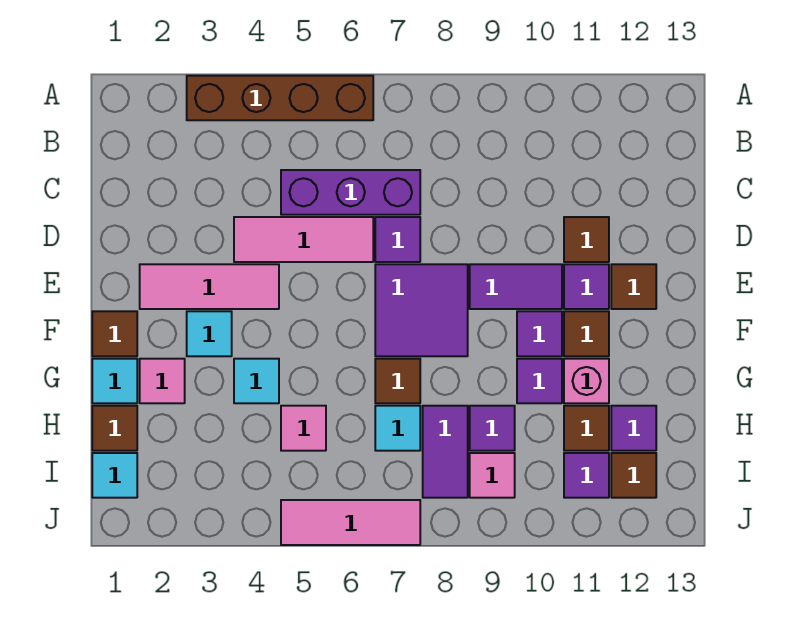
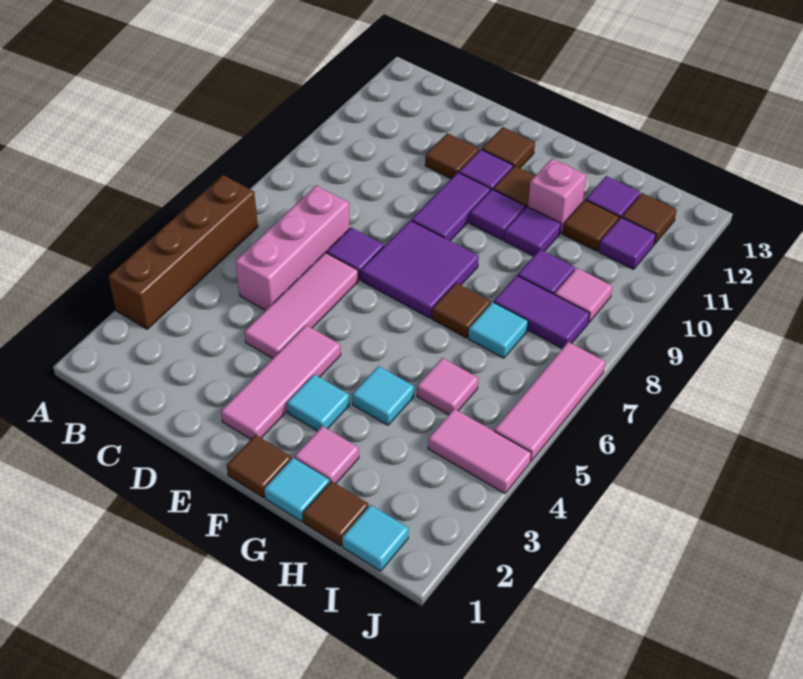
purple brick C5:C7 level 1 -> pink brick C5:C7 level 1
none -> pink tile I4:J4 level 1

